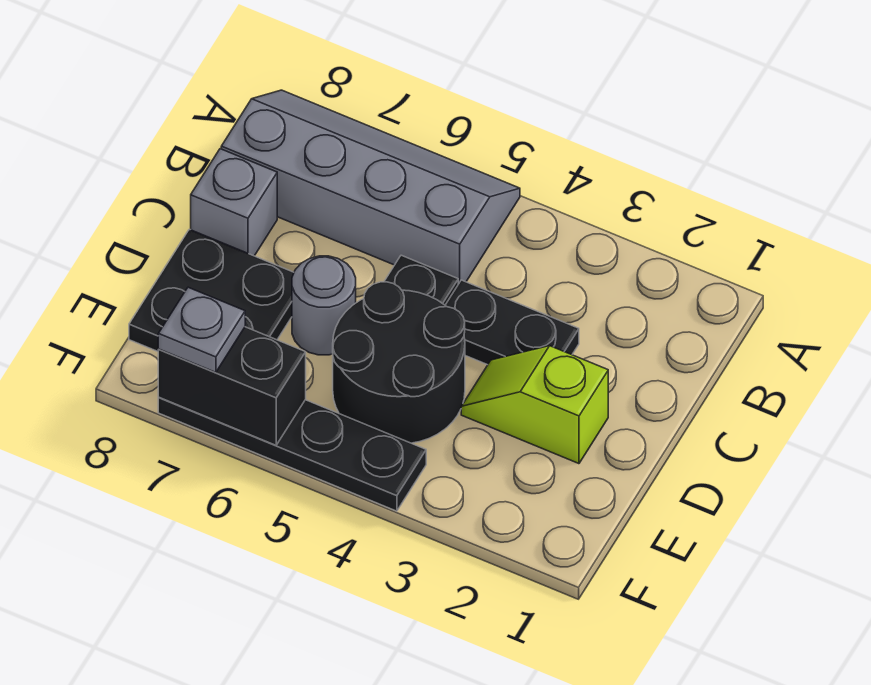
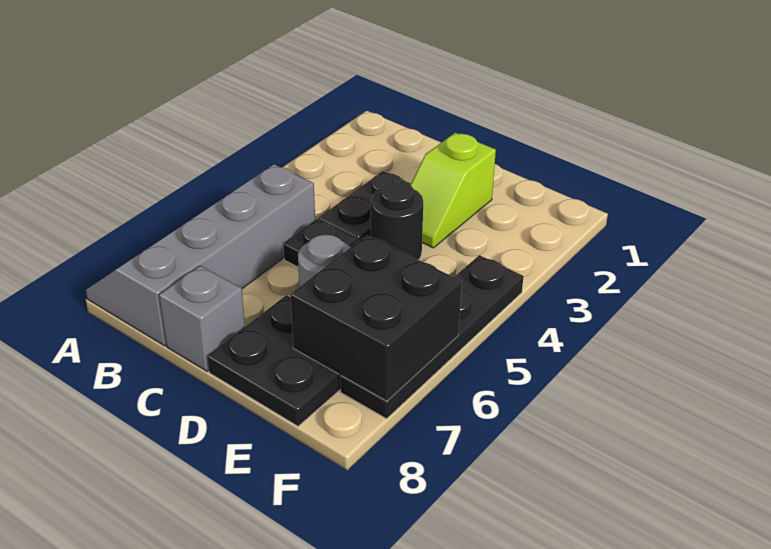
black round brick D4:E5 level 1 -> black round brick D4 level 1
black brick F6:F7 level 2 -> black brick E6:F7 level 2
grey plate F7 level 3 -> none

